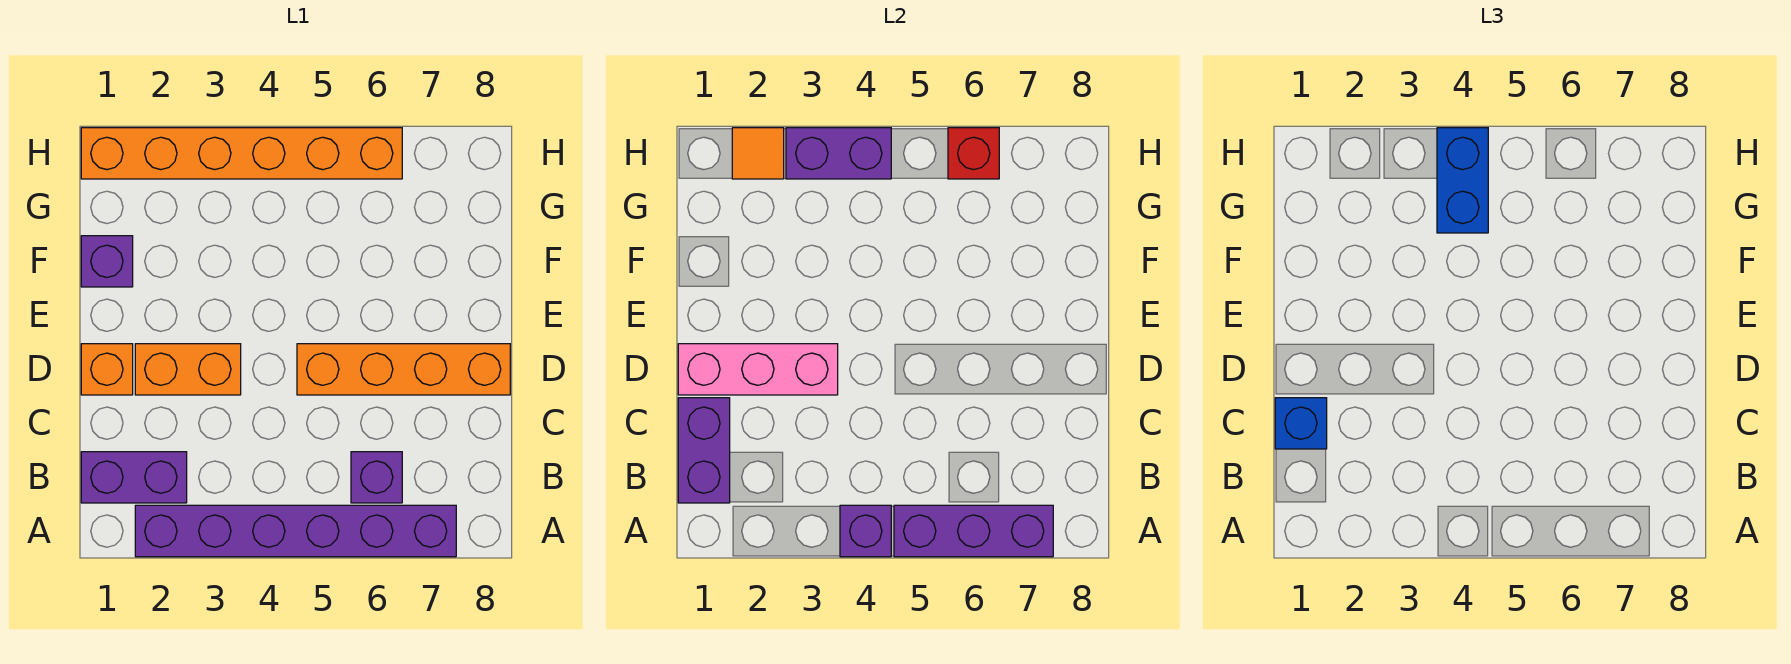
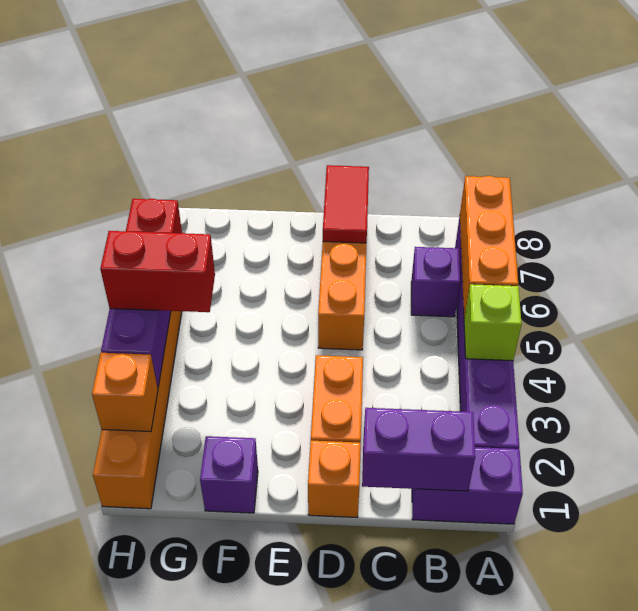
purple brick A4 level 2 -> lime brick A4 level 2
purple brick A5:A7 level 2 -> orange brick A5:A7 level 2
purple brick B1:B2 level 1 -> purple brick A1:B1 level 1
blue brick C1 level 3 -> none
pink brick D1:D3 level 2 -> none
none -> red tile D7:D8 level 2
blue brick G4:H4 level 3 -> red brick G4:H4 level 3
orange tile H2 level 2 -> orange brick H2 level 2

